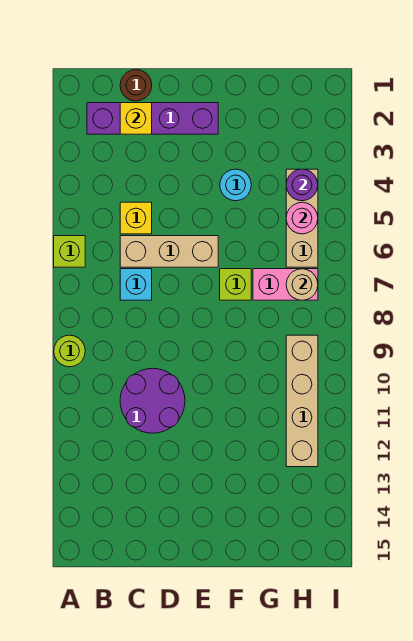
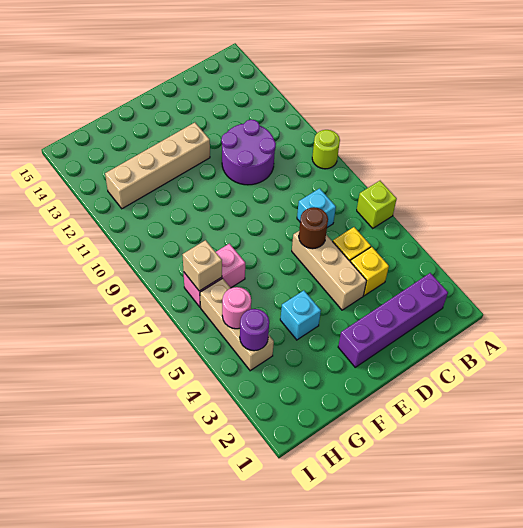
brown round brick C1 level 1 -> brown round brick D6 level 2
yellow brick C2 level 2 -> yellow brick C4 level 1
tan brick C6:E6 level 1 -> tan brick D4:D6 level 1
cyan round brick F4 level 1 -> cyan brick F4 level 1
lime brick F7 level 1 -> none
tan round brick H7 level 2 -> tan brick H7 level 2
tan brick H9:H12 level 1 -> tan brick E12:H12 level 1

